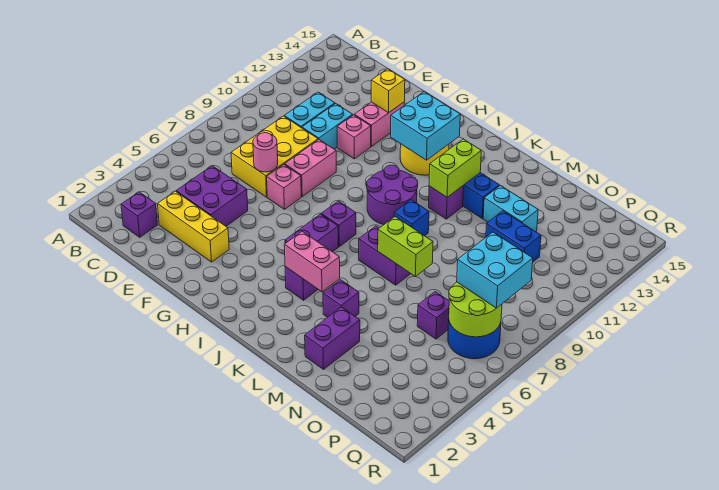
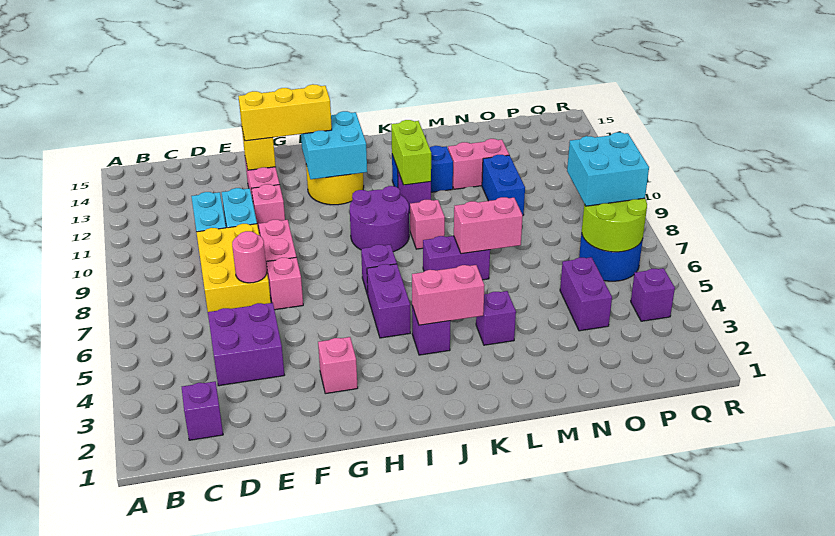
yellow brick D3:F3 level 1 -> yellow brick F13:H13 level 3
none -> pink brick G3 level 1
blue brick K9 level 1 -> pink brick K9 level 1
lime brick L7:M7 level 2 -> pink brick L7:M7 level 2
purple brick M2:M3 level 1 -> purple brick O4:O5 level 1
cyan brick M12:N12 level 1 -> pink brick M12:N12 level 1
blue brick N11:O11 level 1 -> blue brick N10:N11 level 1
purple brick O6 level 1 -> purple brick Q4 level 1

